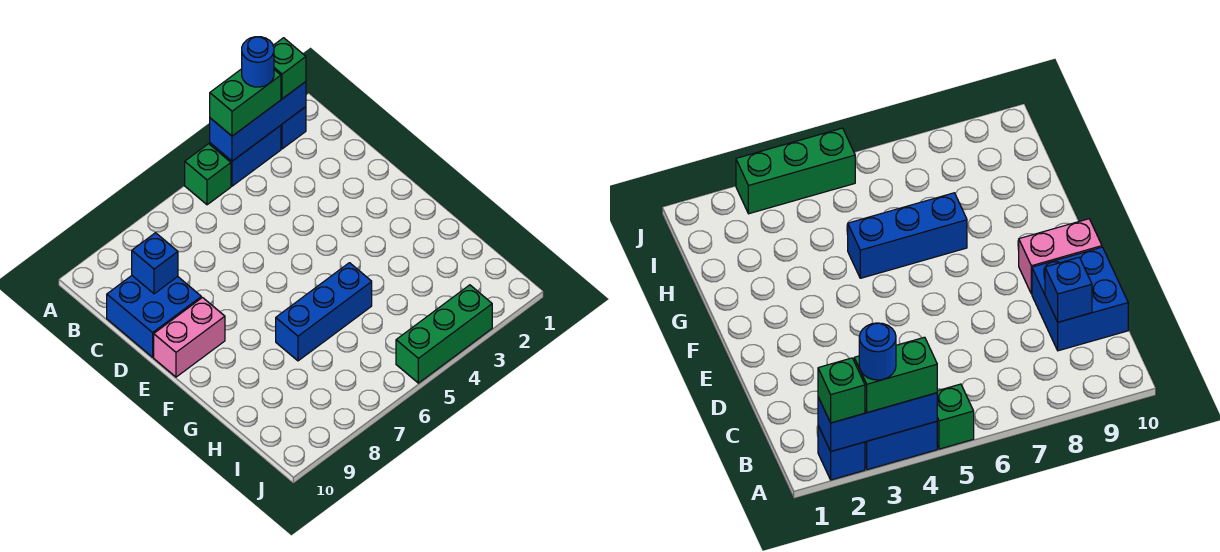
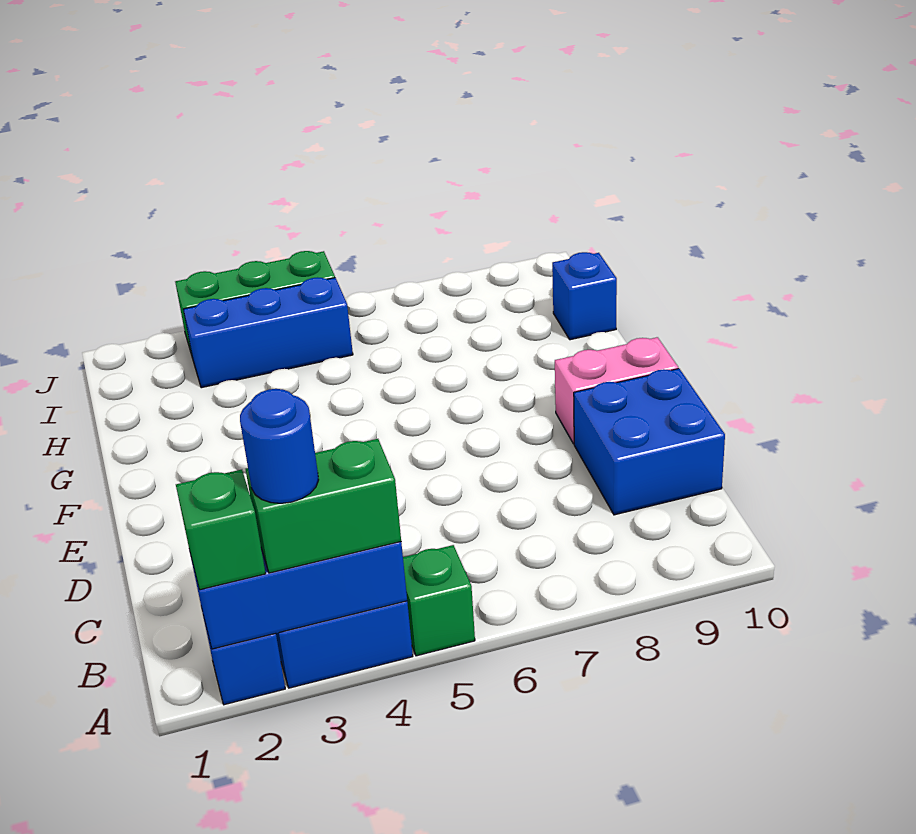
blue brick C9 level 2 -> blue brick H10 level 1
blue brick G5:G7 level 1 -> blue brick I3:I5 level 1

